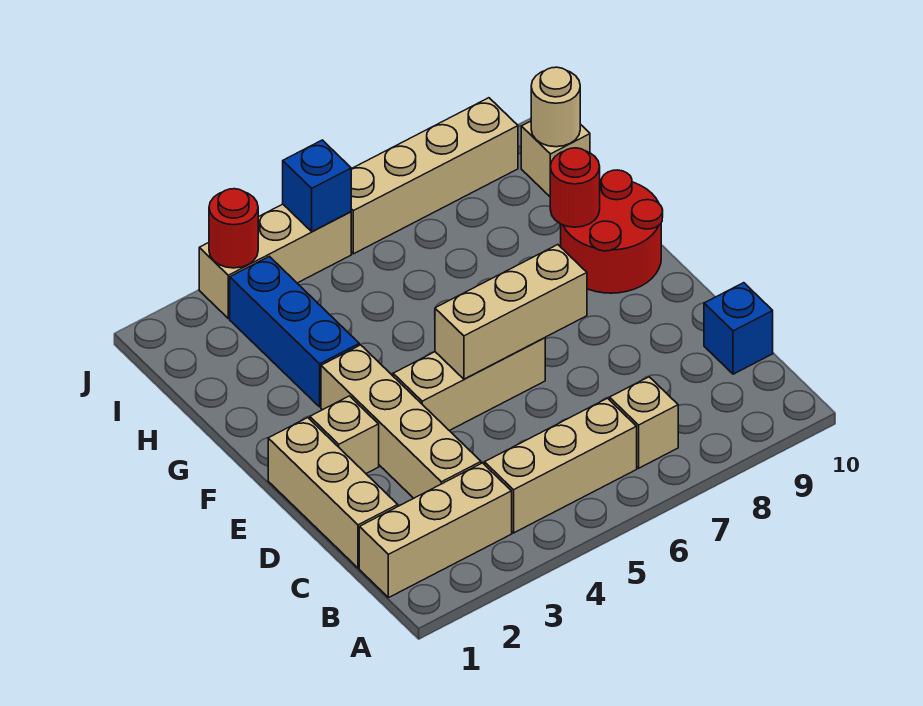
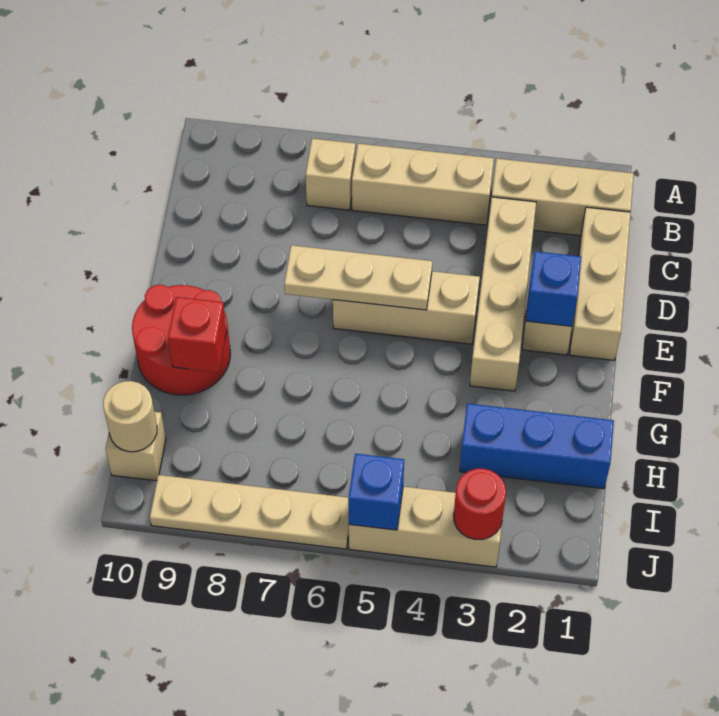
blue brick C10 level 1 -> blue brick E2 level 2
tan brick E5:E7 level 2 -> tan plate E5:E7 level 2
blue brick G3:I3 level 1 -> blue brick H1:H3 level 1
red round brick G9 level 2 -> red brick G9 level 2
tan brick J6:J9 level 1 -> tan plate J6:J9 level 1

